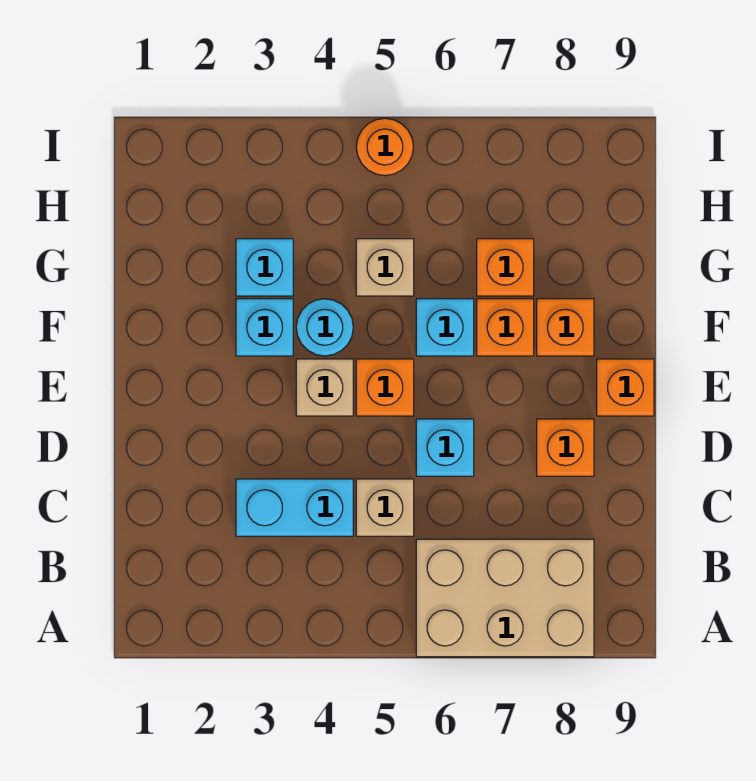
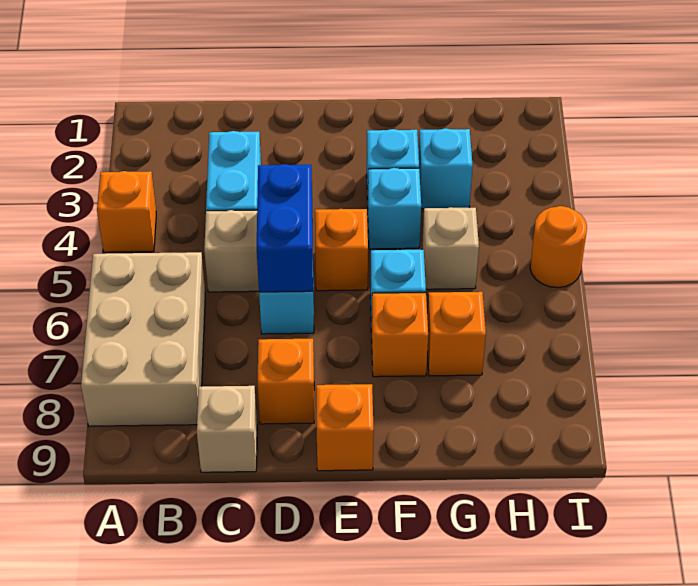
none -> blue brick D5:D6 level 2
tan brick E4 level 1 -> tan brick C9 level 1
cyan round brick F4 level 1 -> cyan brick F4 level 1
orange brick F8 level 1 -> orange brick A4 level 1

